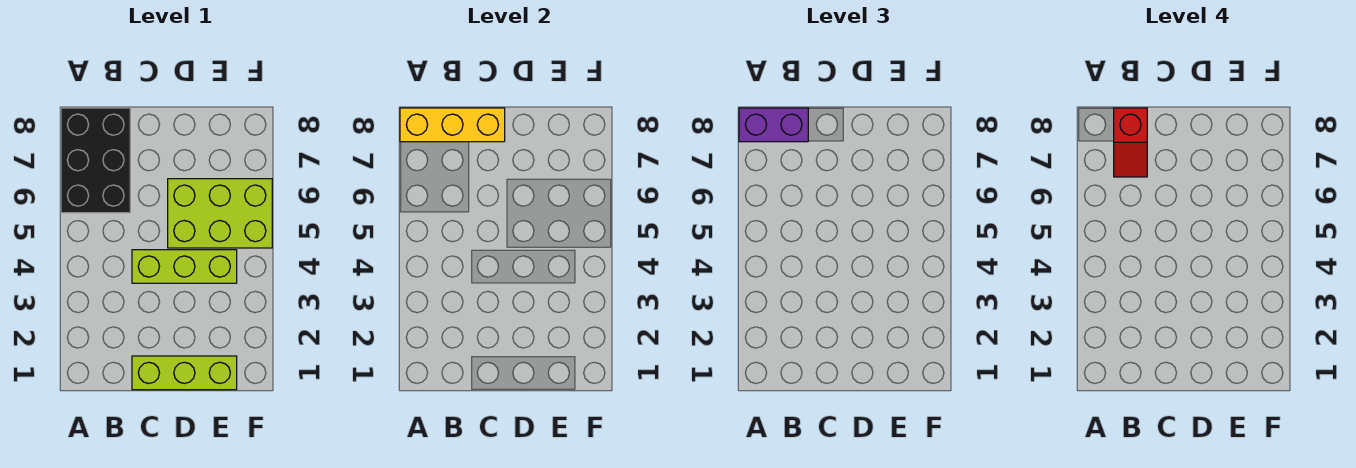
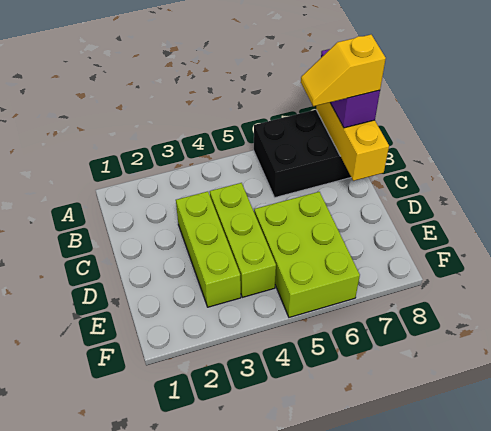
red slope B7:B8 level 4 top 8 -> yellow slope B7:B8 level 4 top 8
lime brick C1:E1 level 1 -> lime brick C3:E3 level 1

